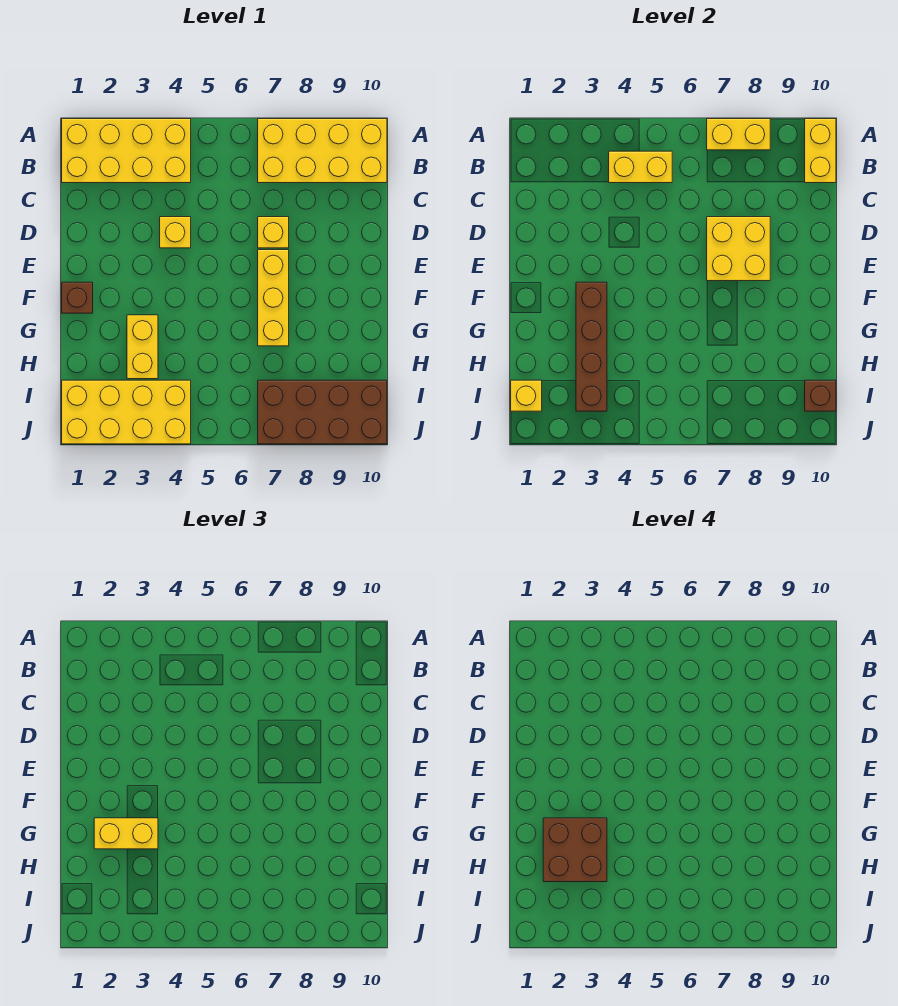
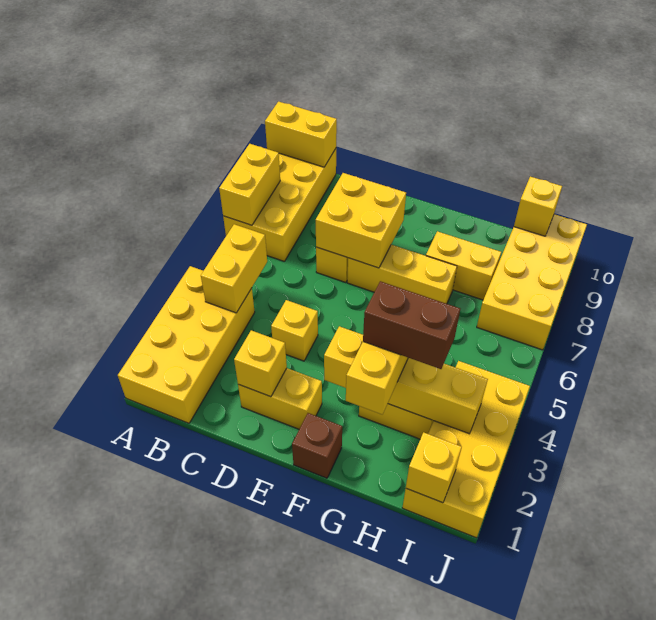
none -> yellow brick D2:E2 level 1
none -> yellow brick D2 level 2
brown brick F3:I3 level 2 -> yellow brick F3:I3 level 2
brown brick G2:H3 level 4 -> brown brick G3:H3 level 4
none -> yellow brick G8:H8 level 1
brown brick I7:J10 level 1 -> yellow brick I7:J10 level 1
brown brick I10 level 2 -> yellow brick I10 level 2

